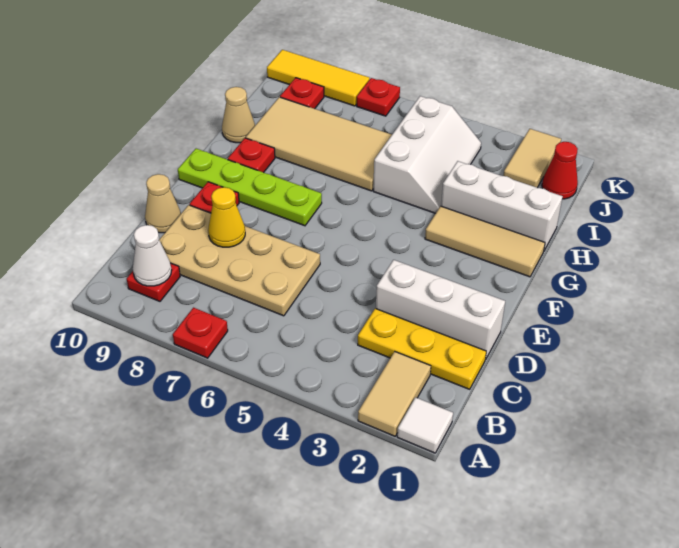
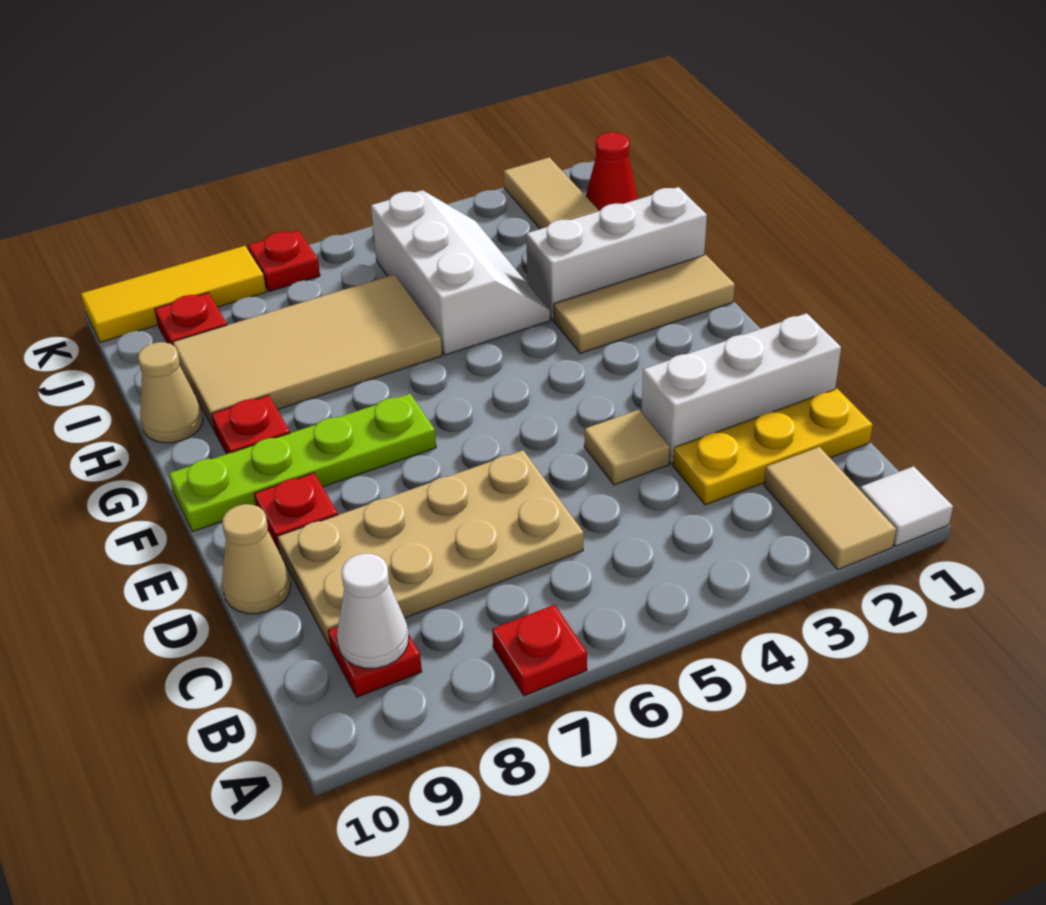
none -> tan tile D4 level 1
yellow cone D8 level 2 -> none

